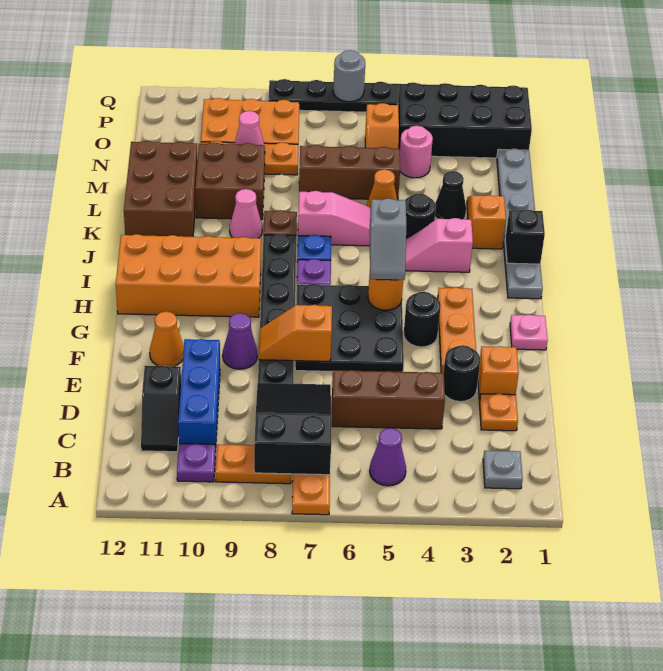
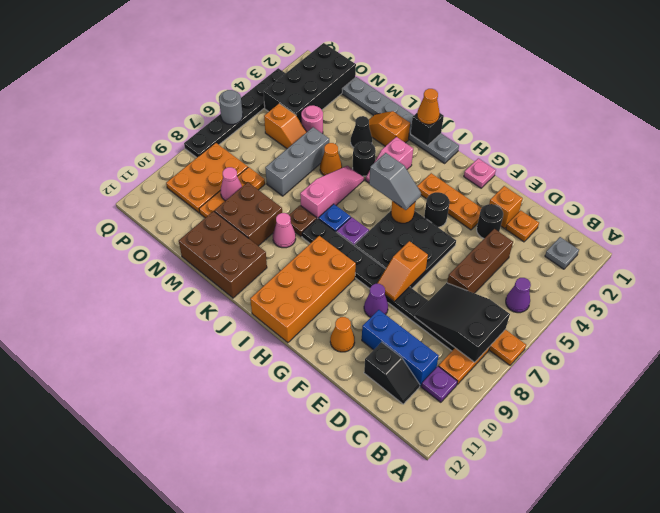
none -> orange cone J1 level 3
brown brick M5:M7 level 1 -> grey brick M5:M7 level 1

